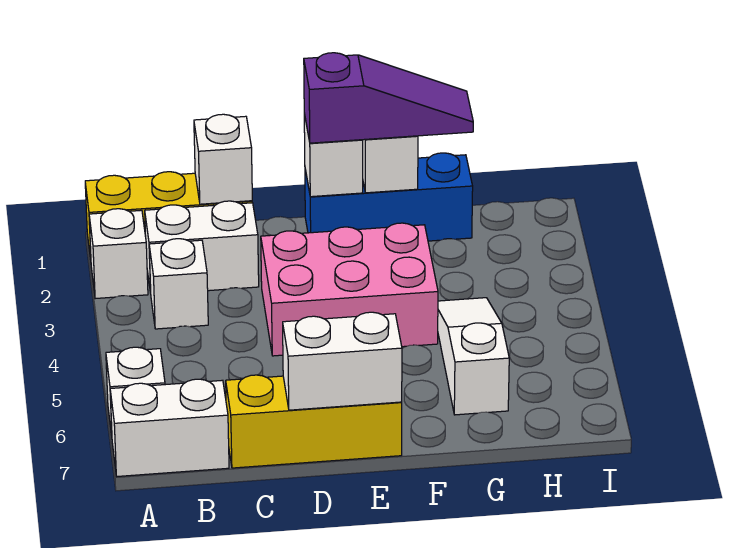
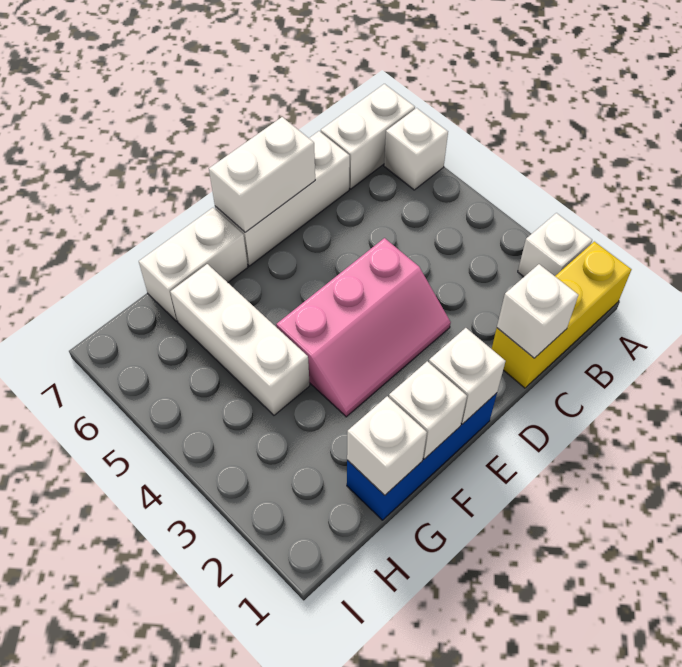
white brick B2:C2 level 1 -> white brick F7:G7 level 1
white brick B3 level 1 -> white brick G1 level 2
yellow brick C7:E7 level 1 -> white brick C7:E7 level 1
pink brick D3:F4 level 1 -> pink slope D3:F4 level 1 top 4
purple slope E1:G1 level 3 top E -> none
white slope G4:G6 level 1 top 6 -> white brick G4:G6 level 1

